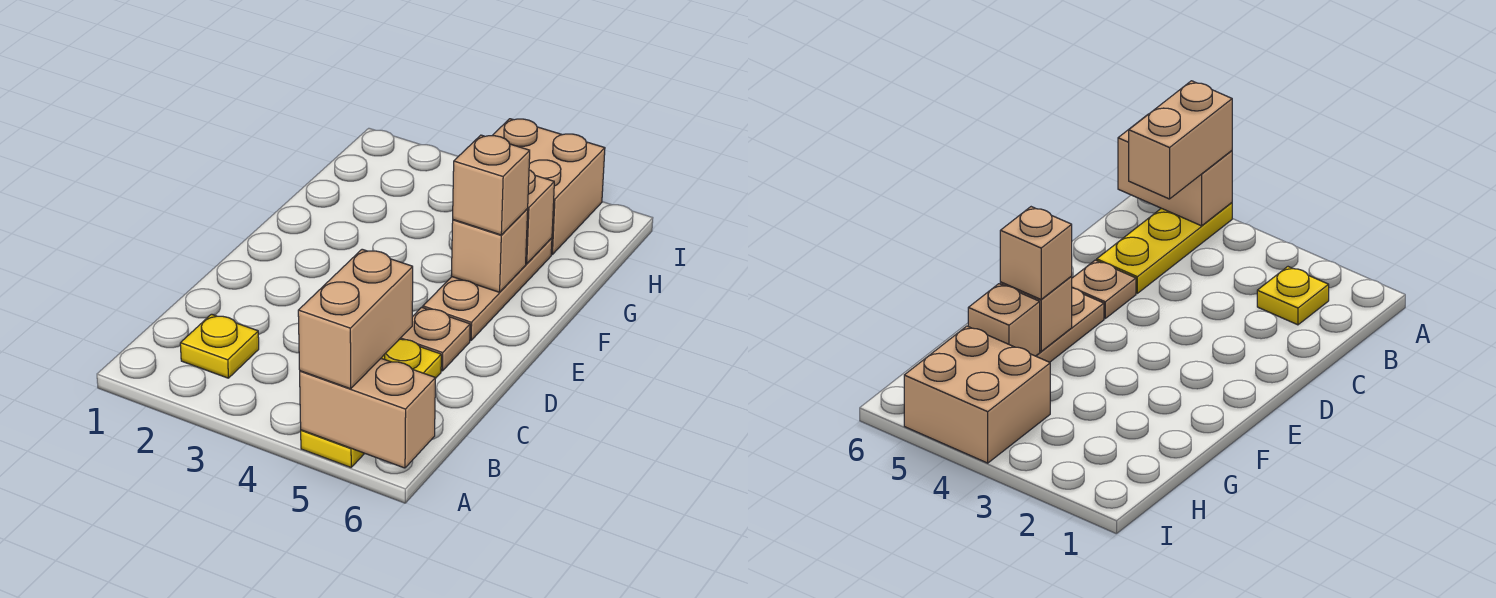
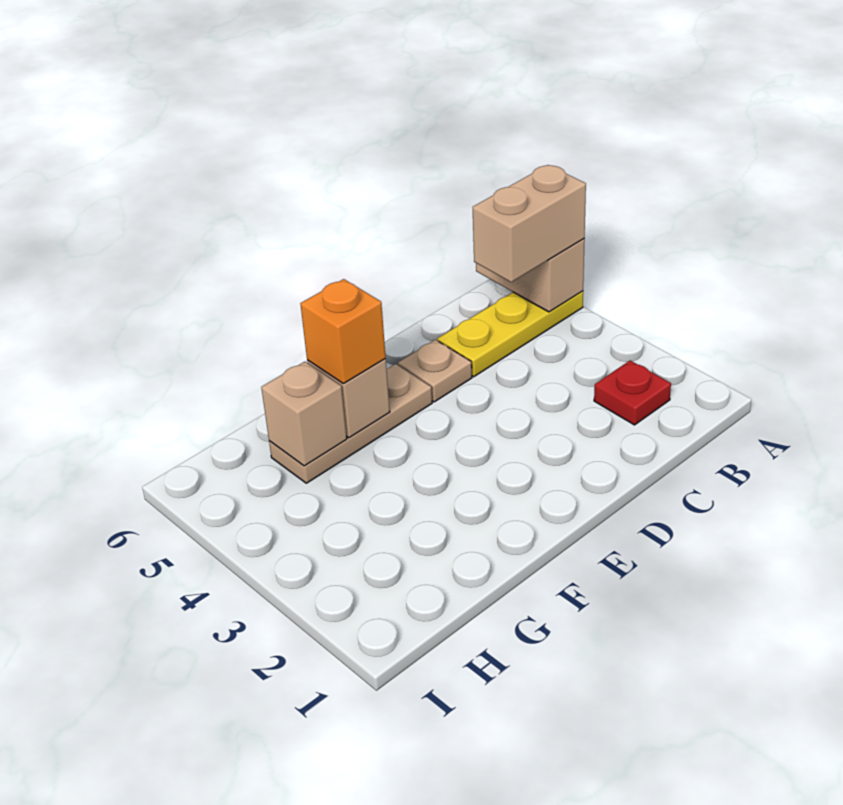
yellow plate B2 level 1 -> red plate B2 level 1
tan brick F5 level 3 -> orange brick F5 level 3
tan brick H4:I5 level 1 -> none

